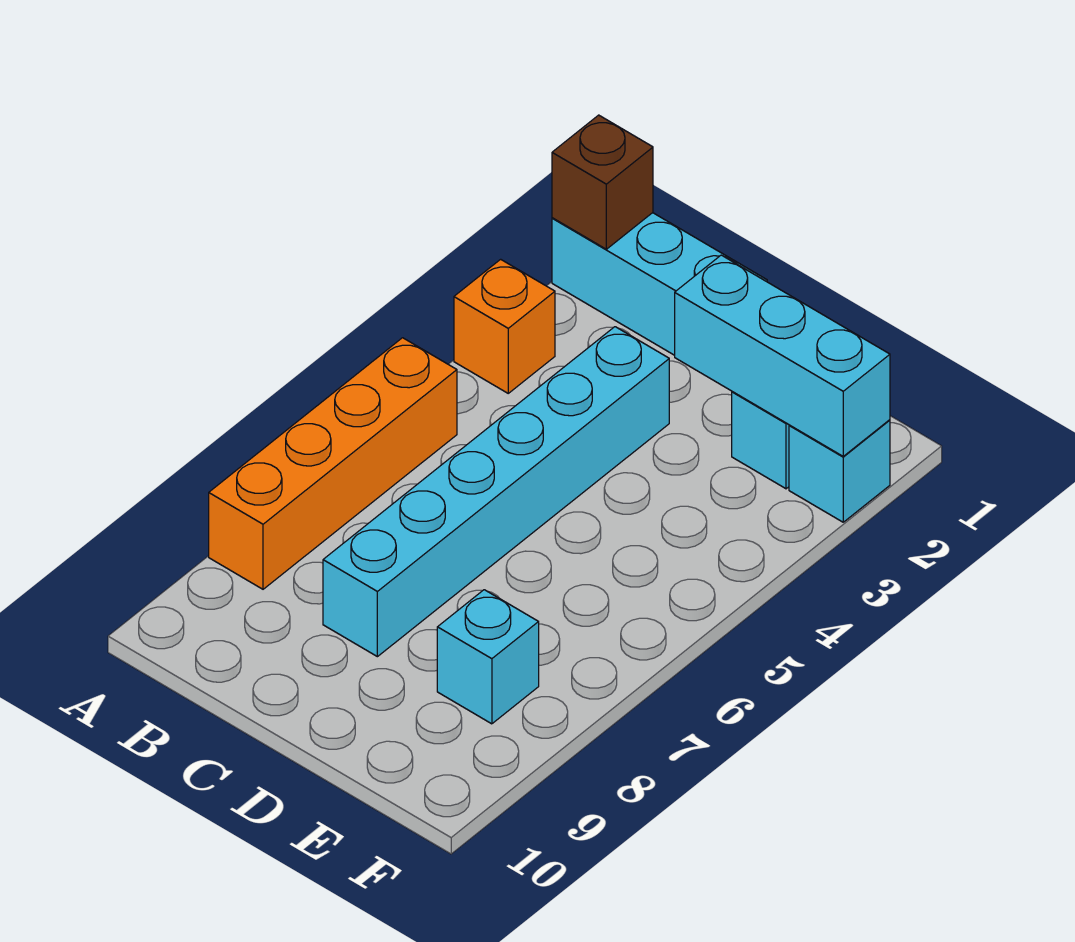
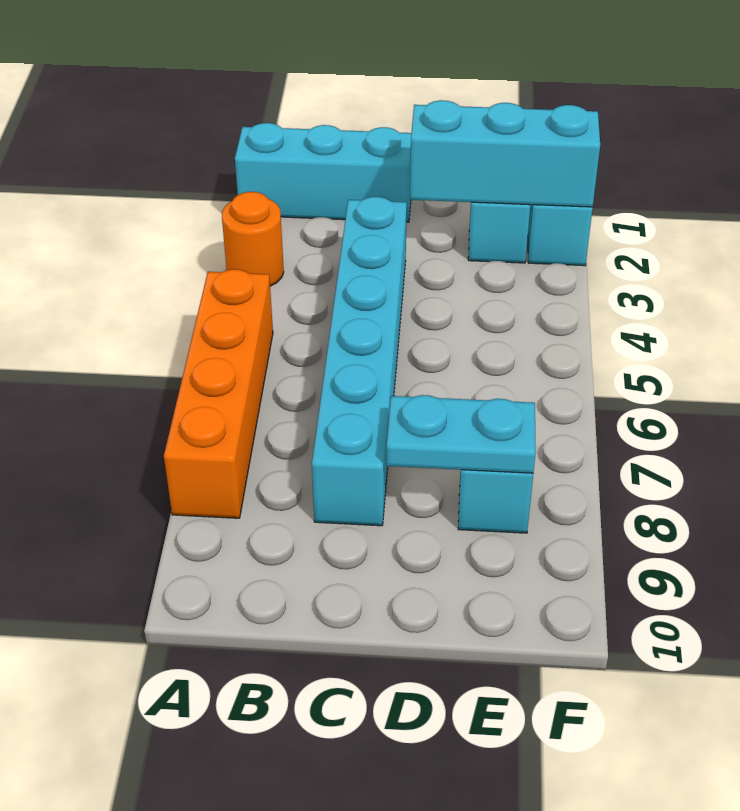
brown brick A1 level 2 -> none
orange brick A3 level 1 -> orange round brick A3 level 1
none -> cyan plate D8:E8 level 2

